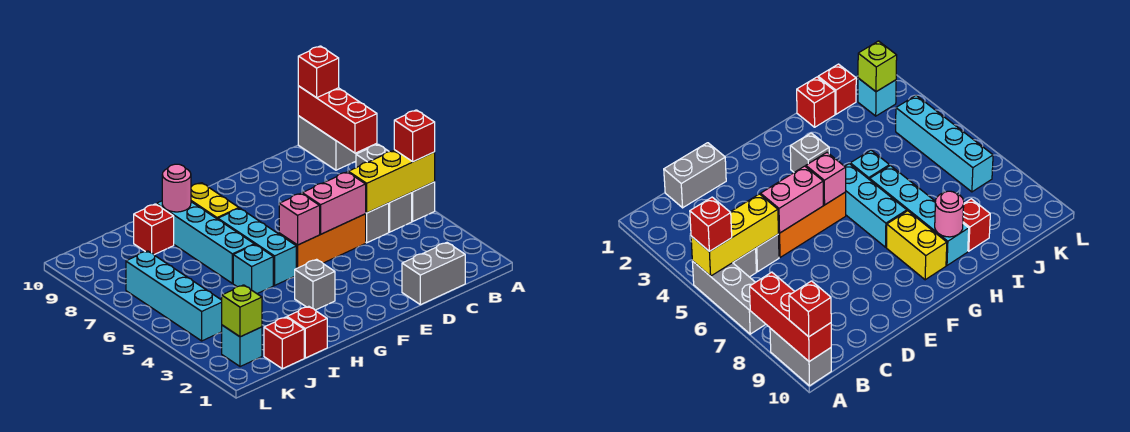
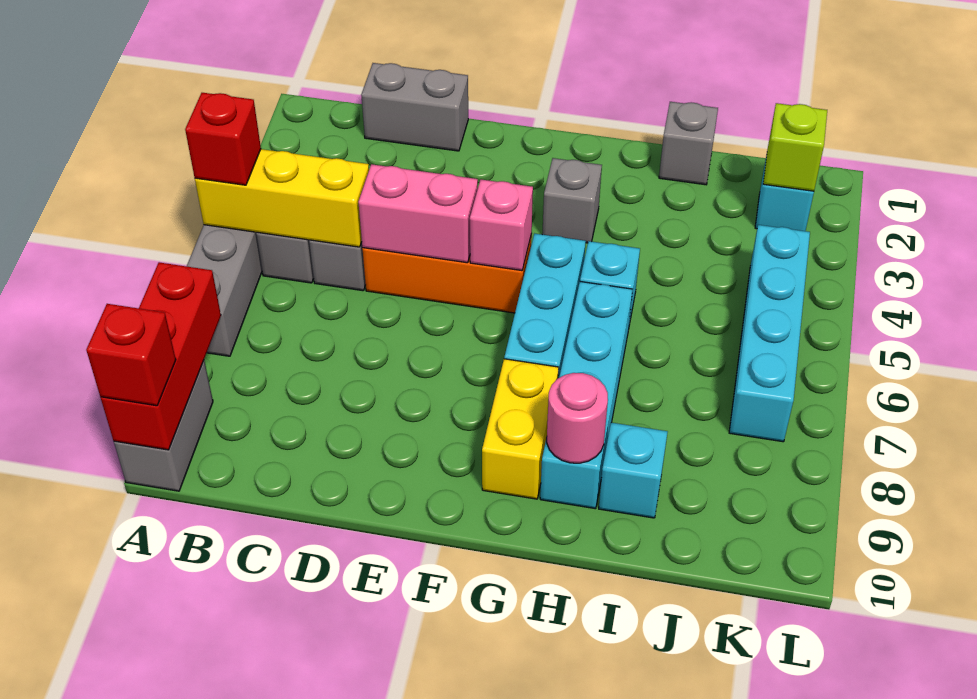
red brick I1 level 1 -> grey brick I1 level 1
red brick I9 level 1 -> cyan brick I9 level 1
red brick J1 level 1 -> none

